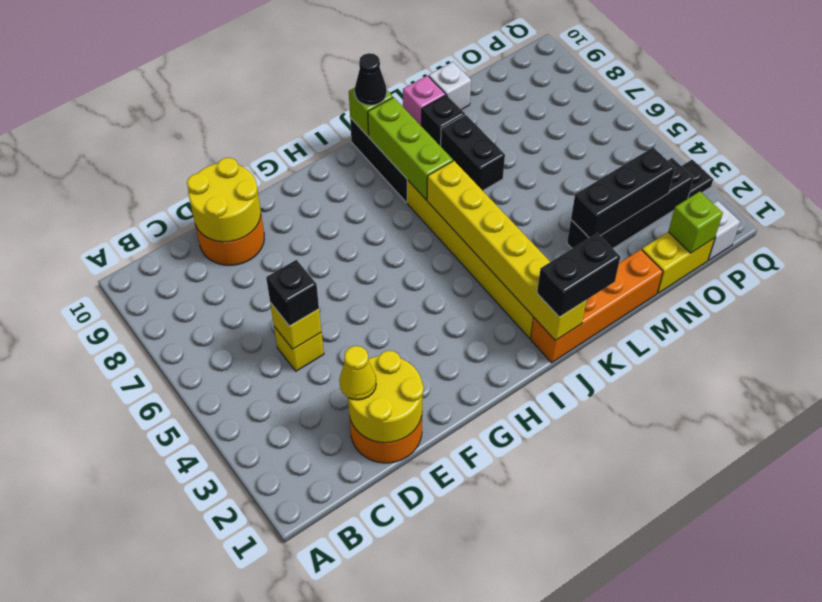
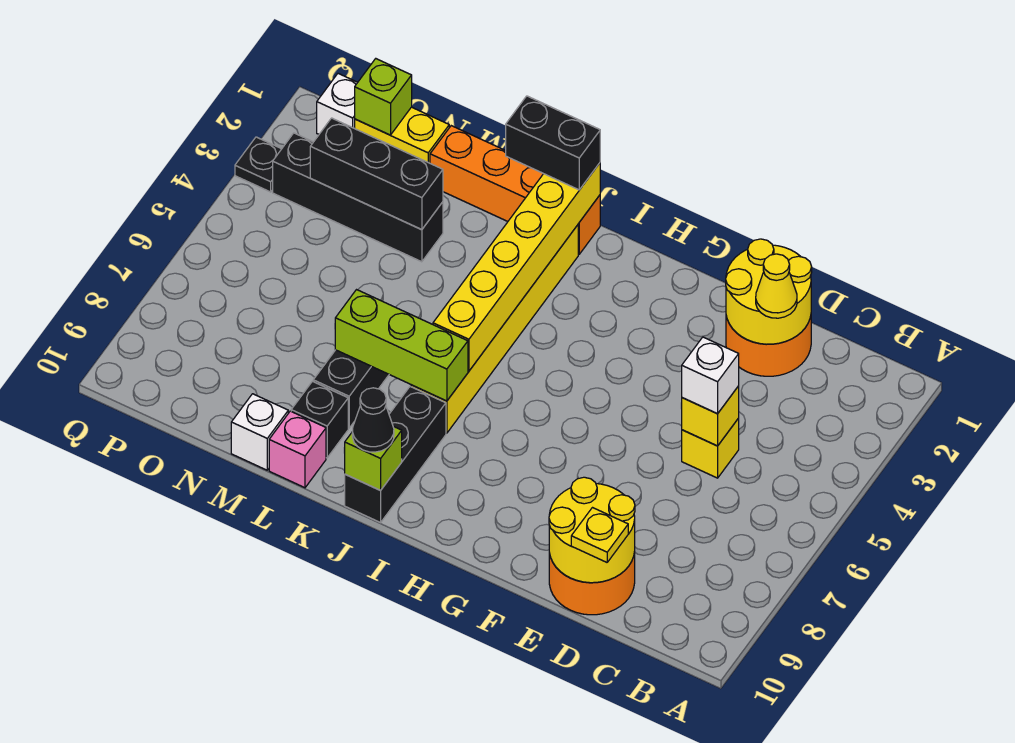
black brick D5 level 3 -> white brick D5 level 3
none -> yellow plate D10 level 3
lime brick J7:J9 level 2 -> lime brick J7:L7 level 2

